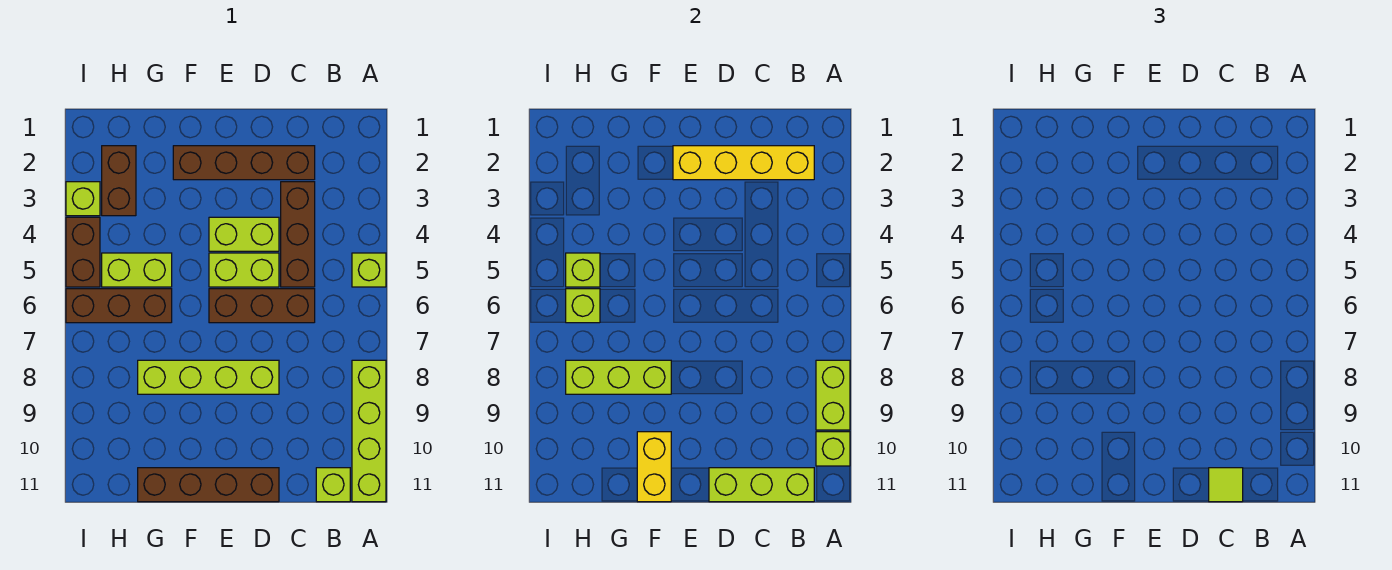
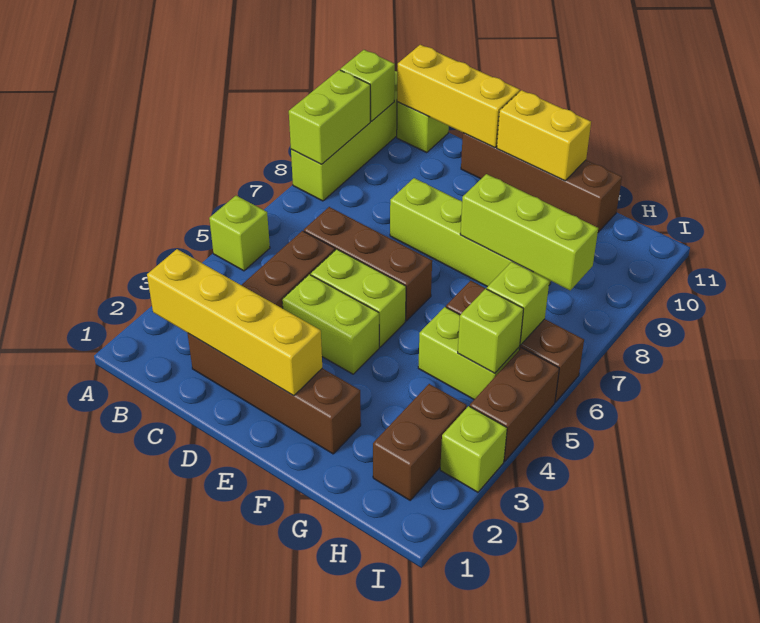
lime brick B11:D11 level 2 -> yellow brick B11:D11 level 2
lime tile C11 level 3 -> none
yellow brick F10:F11 level 2 -> yellow brick E11:F11 level 2

